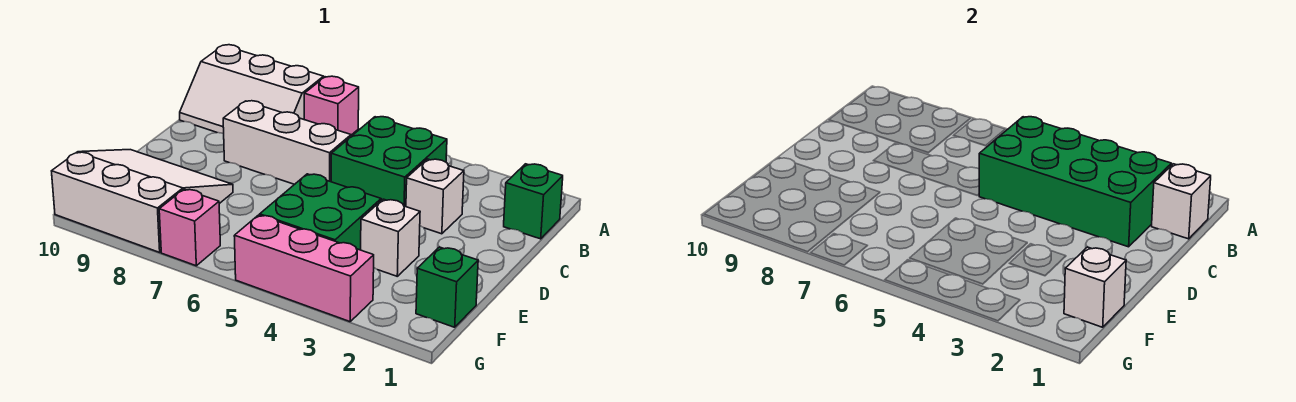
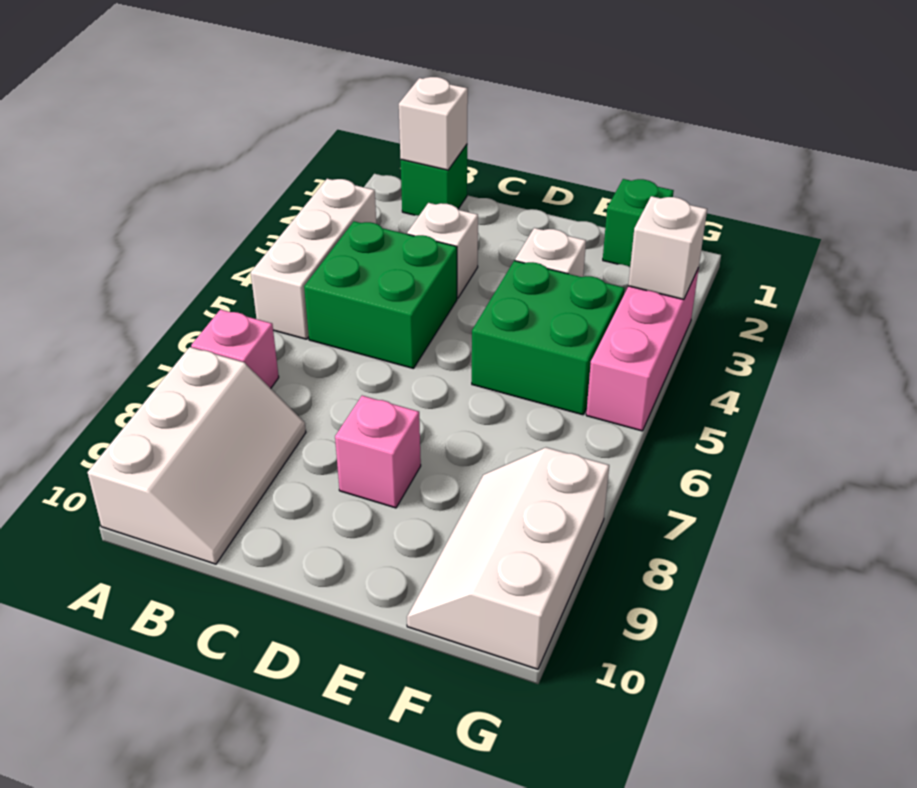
green brick B2:C5 level 2 -> none
white brick C6:C8 level 1 -> white brick A3:A5 level 1
white slope E8:G10 level 1 top G -> white slope F8:G10 level 1 top G
white brick F1 level 2 -> white brick G3 level 2
pink brick G7 level 1 -> pink brick D8 level 1

